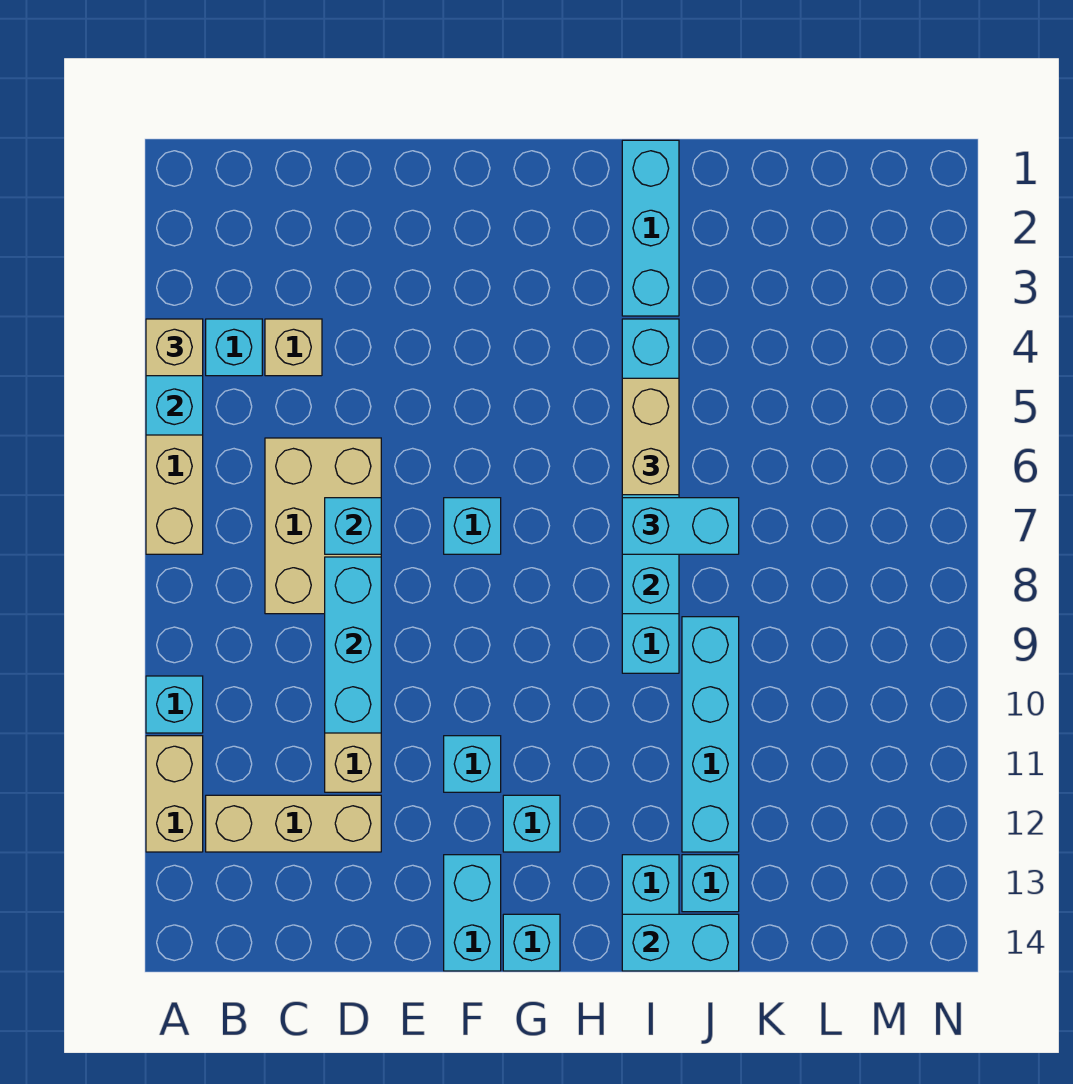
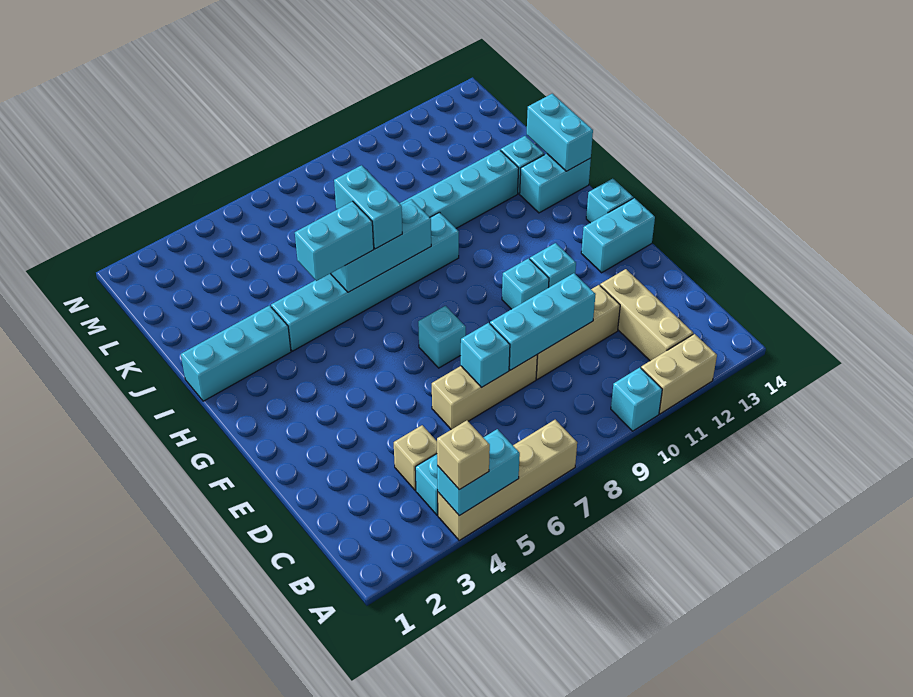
tan brick C6:D8 level 1 -> tan brick D6:D8 level 1
cyan brick G12 level 1 -> cyan brick F10 level 1
tan brick I5:I6 level 3 -> cyan brick I5:I6 level 3

